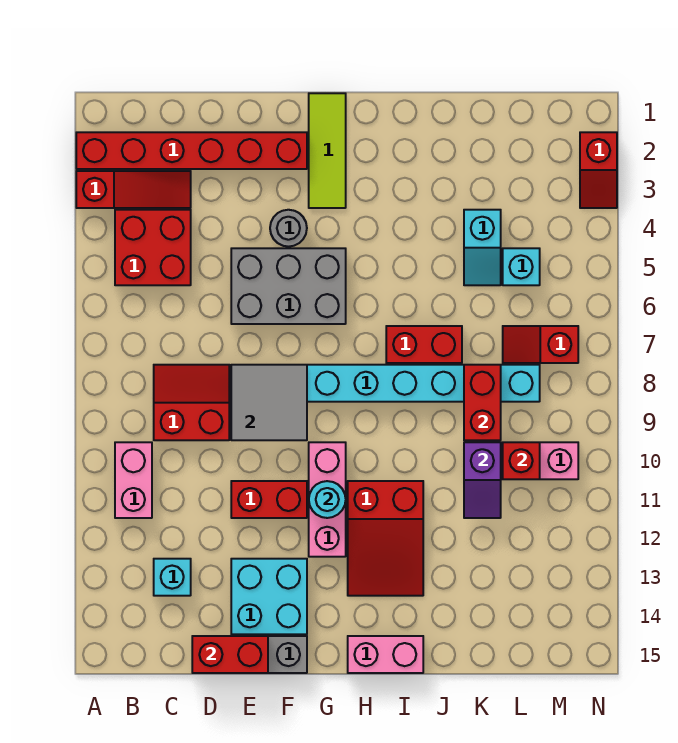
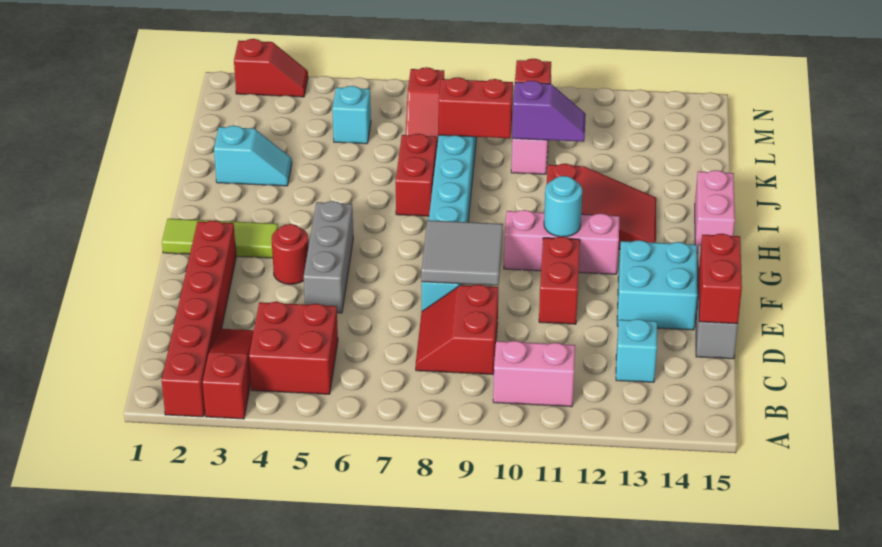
grey brick E5:G6 level 1 -> grey brick E5:G5 level 1
grey round brick F4 level 1 -> red round brick F4 level 1
cyan slope K4:K5 level 1 top 4 -> cyan slope J2:J3 level 1 top 2

